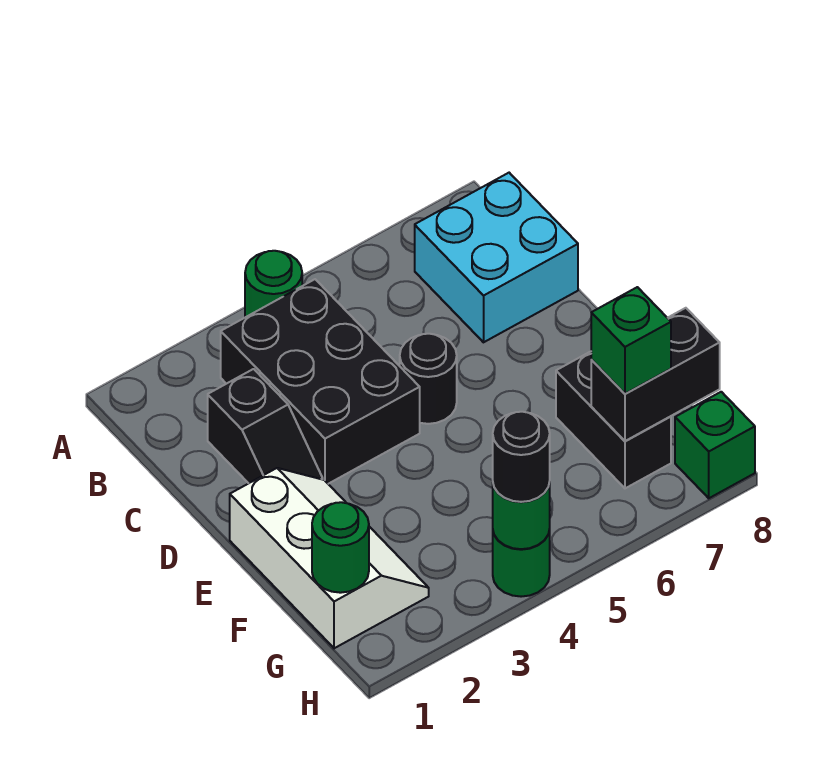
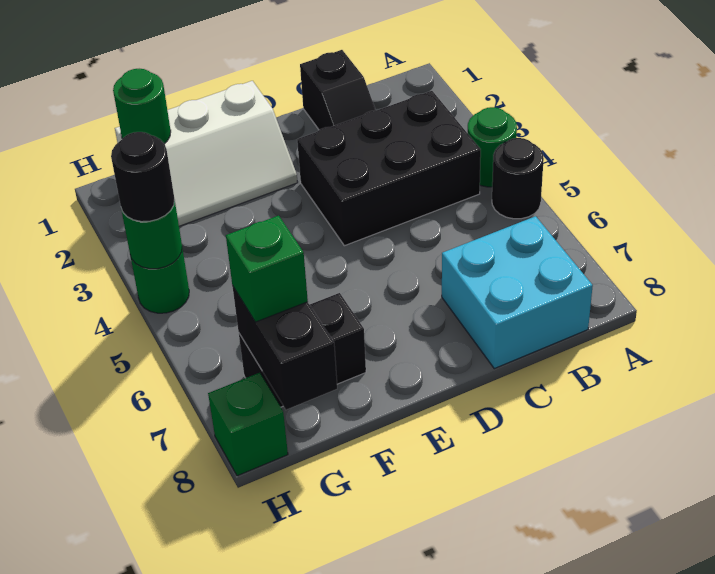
black slope C2:D2 level 1 top C -> black slope C1:C2 level 1 top 1
black round brick D5 level 1 -> black round brick A5 level 1

